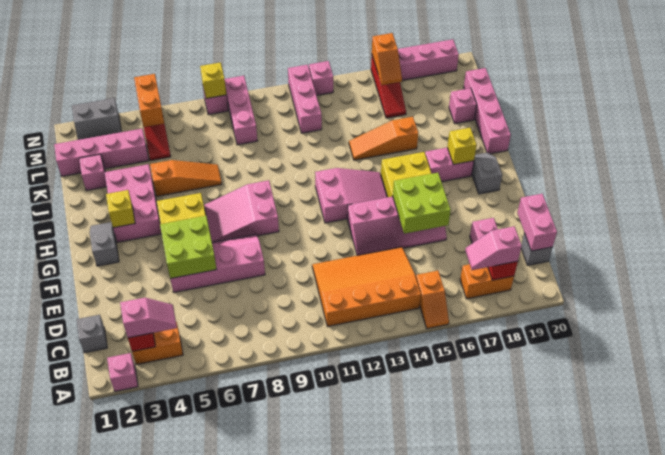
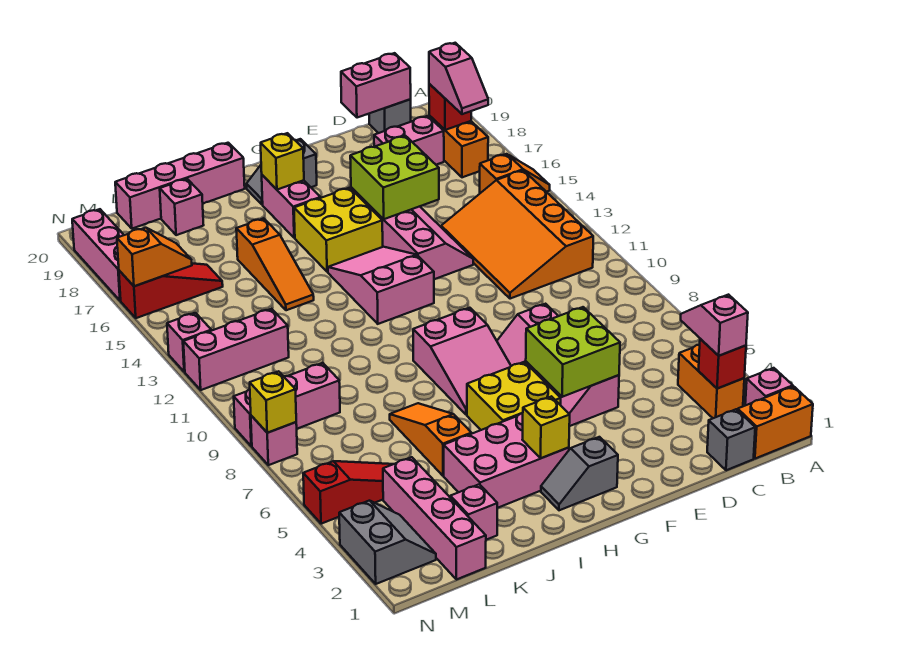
orange brick M5:N5 level 2 -> orange brick A1:B1 level 1

